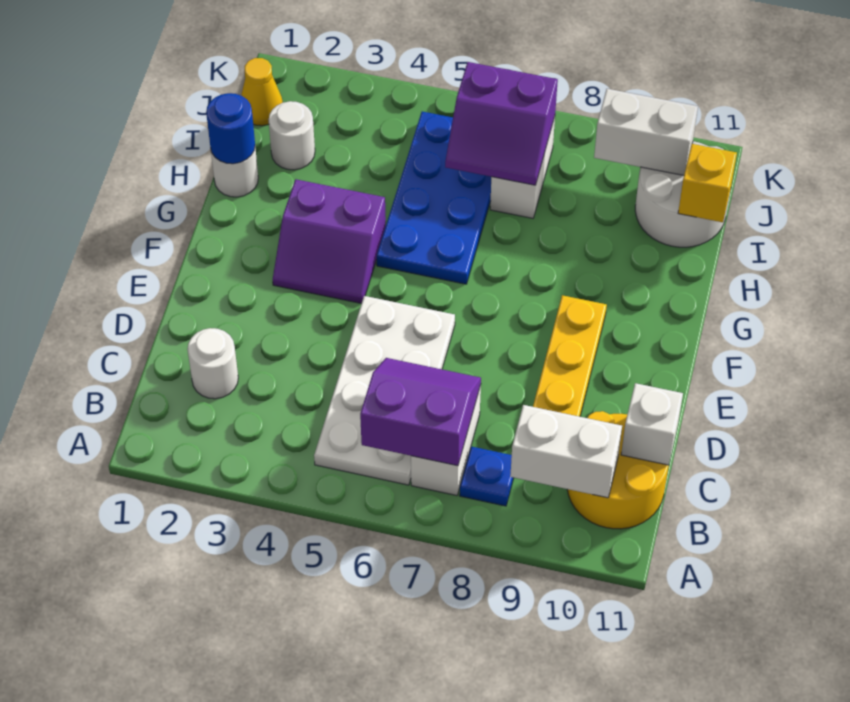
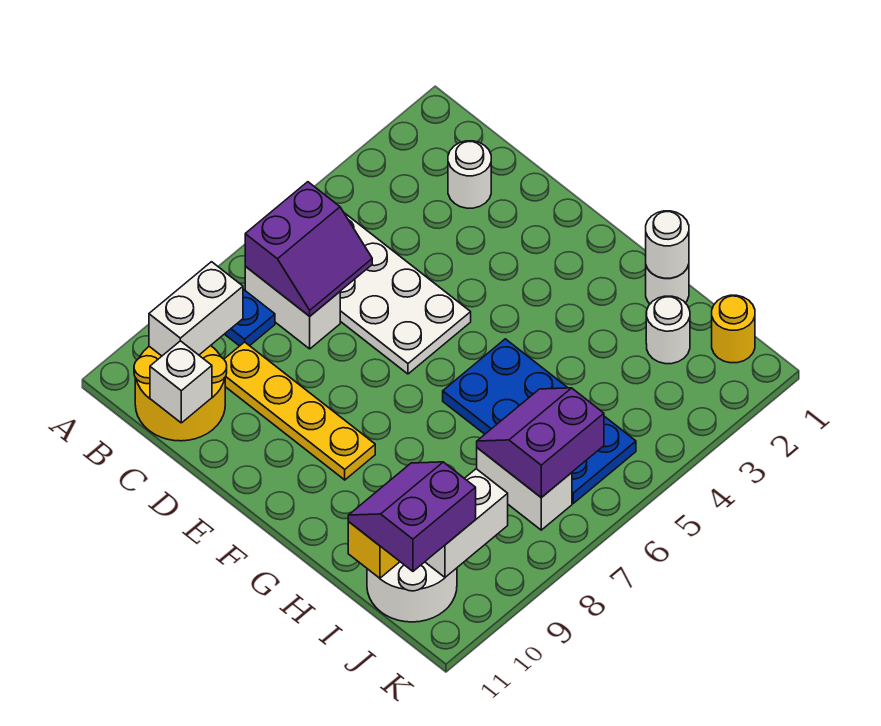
purple slope F3:G4 level 1 top G -> purple slope I10:J11 level 3 top J
blue round brick H1 level 2 -> white round brick H1 level 2
yellow cone J1 level 1 -> yellow round brick J1 level 1

